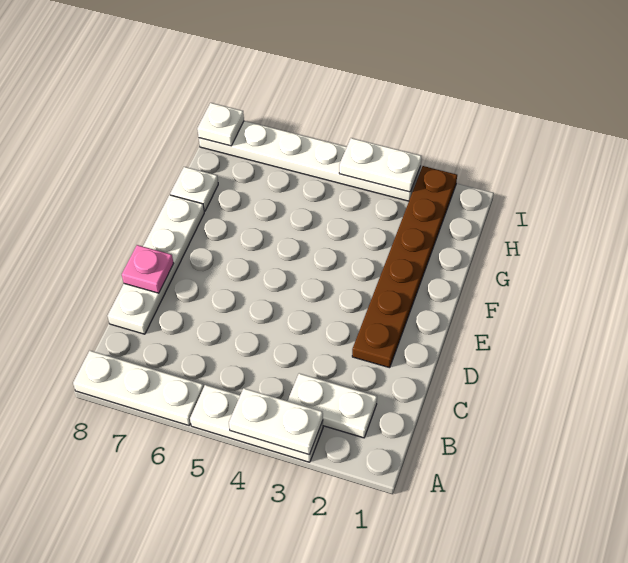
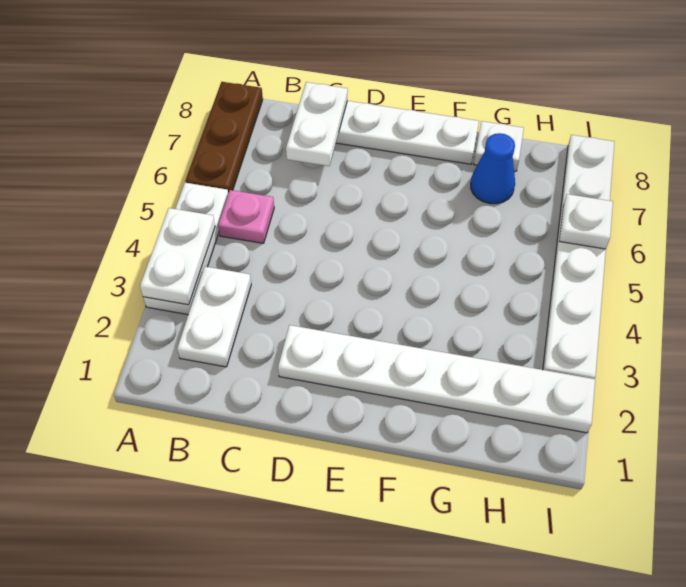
white plate A6:A8 level 1 -> brown plate A6:A8 level 1
brown plate D2:I2 level 1 -> white plate D2:I2 level 1
pink plate D8 level 2 -> pink plate B5 level 1
none -> blue cone G7 level 1
white plate I3:I4 level 2 -> white plate C7:C8 level 2
white plate I8 level 2 -> white plate I6 level 2

